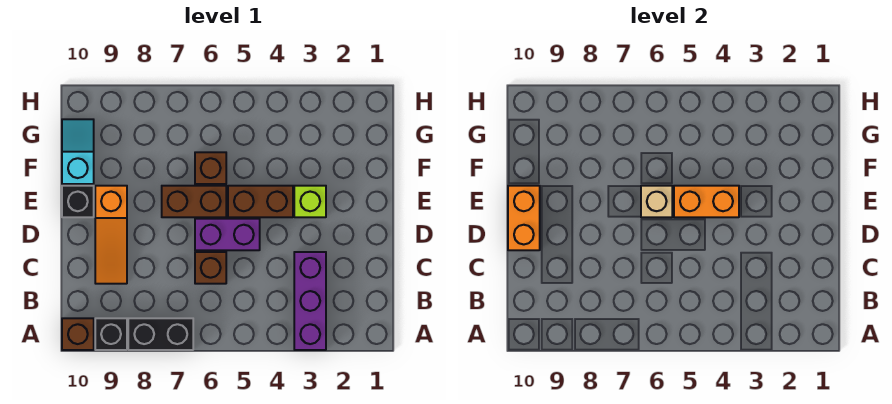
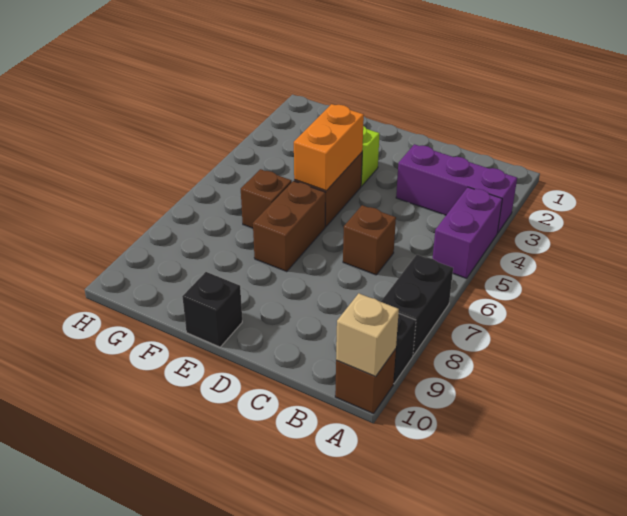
orange slope C9:E9 level 1 top E -> none
purple brick D5:D6 level 1 -> purple brick A4:A5 level 1
orange brick D10:E10 level 2 -> none
tan brick E6 level 2 -> tan brick A10 level 2
cyan slope F10:G10 level 1 top F -> none

